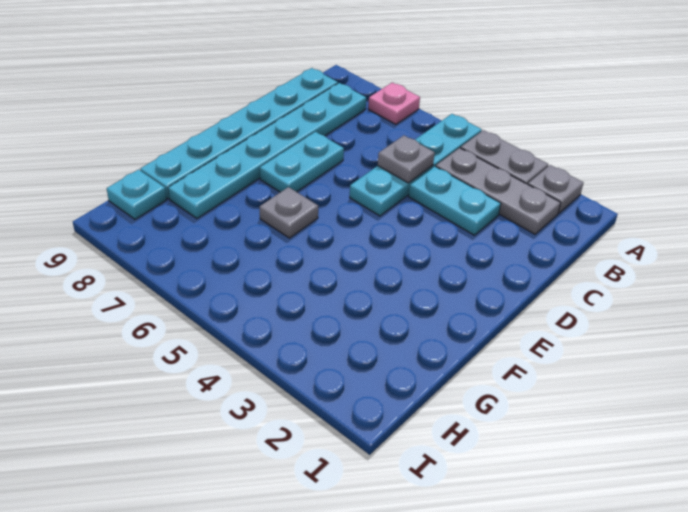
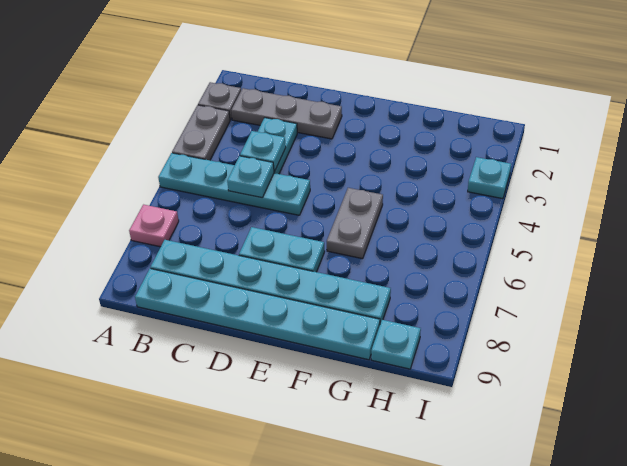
grey plate B2:B4 level 1 -> grey plate B2:D2 level 1
none -> cyan plate C4 level 2
grey plate C5 level 2 -> cyan plate C5 level 2
grey plate F6 level 1 -> grey plate F5:F6 level 1
none -> cyan plate I3 level 1

